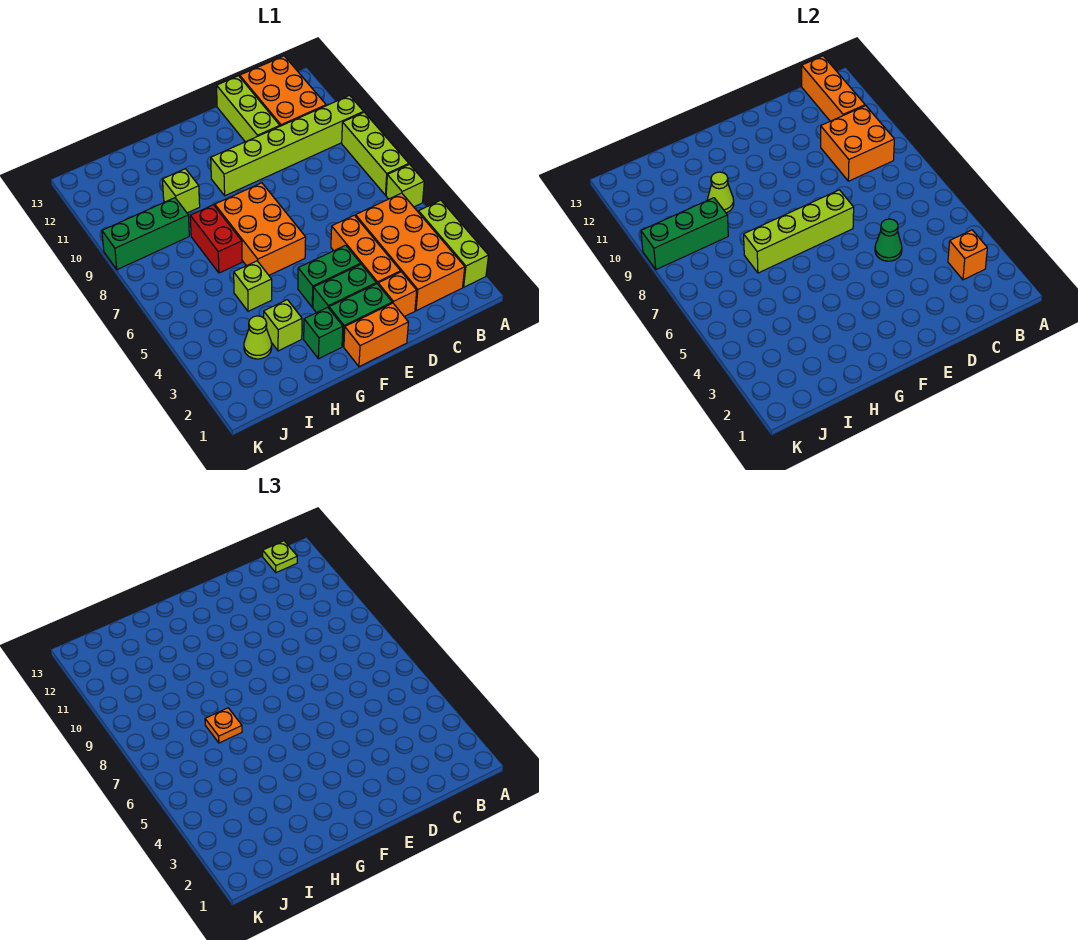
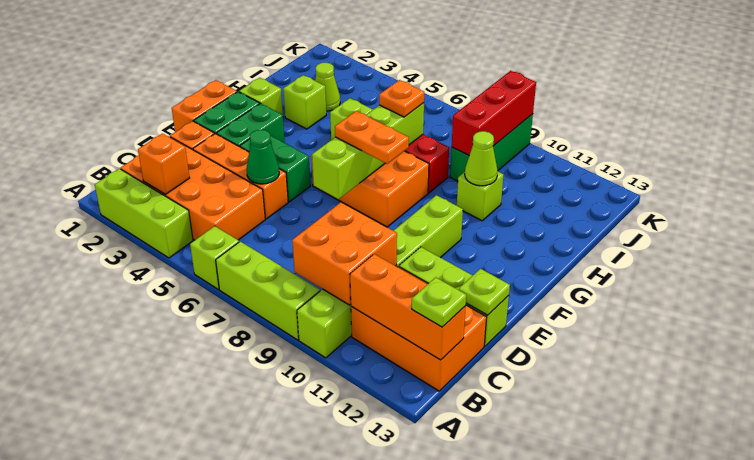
none -> lime plate D13 level 2
green brick E4:F4 level 1 -> green brick E4:E5 level 1
none -> orange plate F7:F8 level 3
green brick G2 level 1 -> lime brick G2 level 1
green brick I9:K9 level 2 -> red brick I9:K9 level 2

